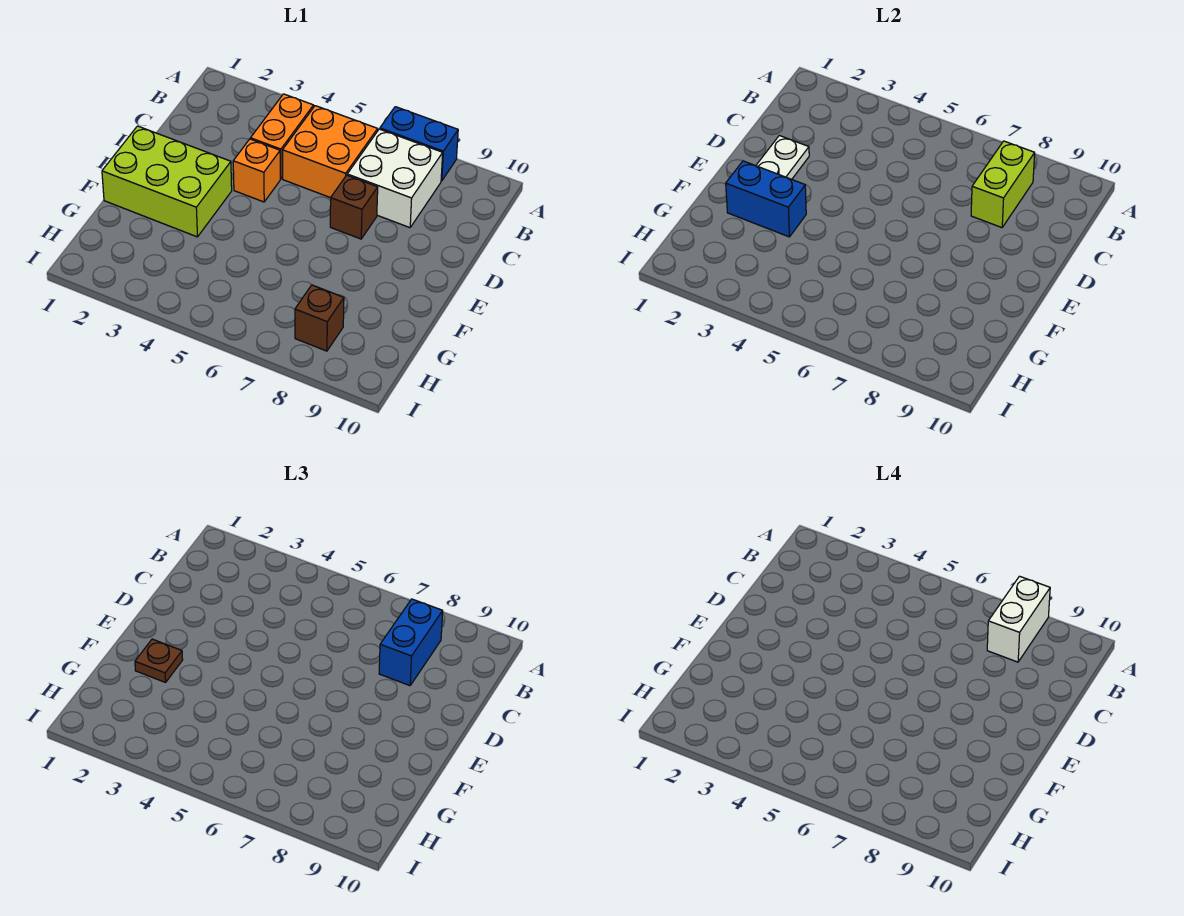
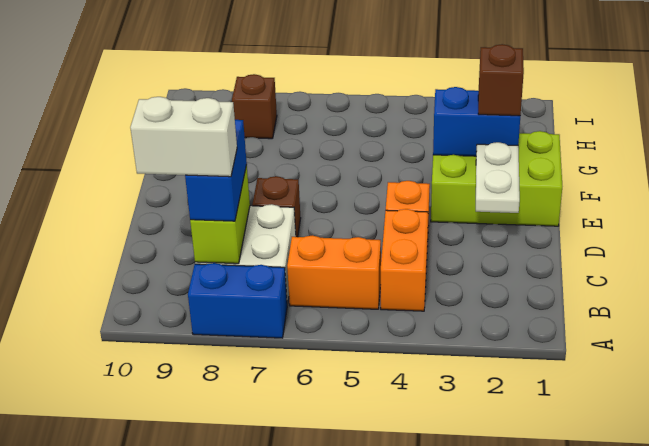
white brick A8:B8 level 4 -> white brick B8:B9 level 4
orange brick B5:C6 level 1 -> orange brick B5:B6 level 1
brown plate F2 level 3 -> brown brick F2 level 3

